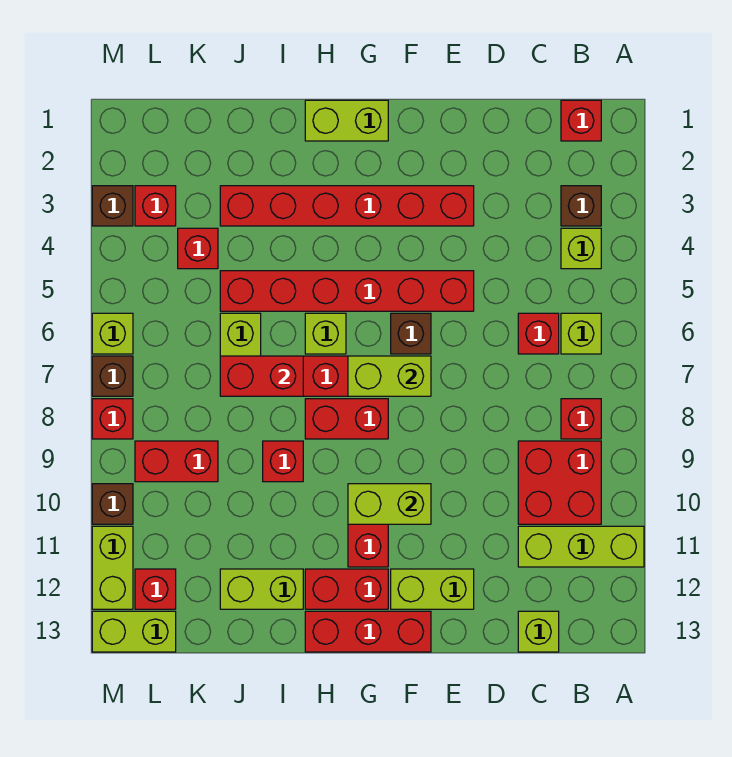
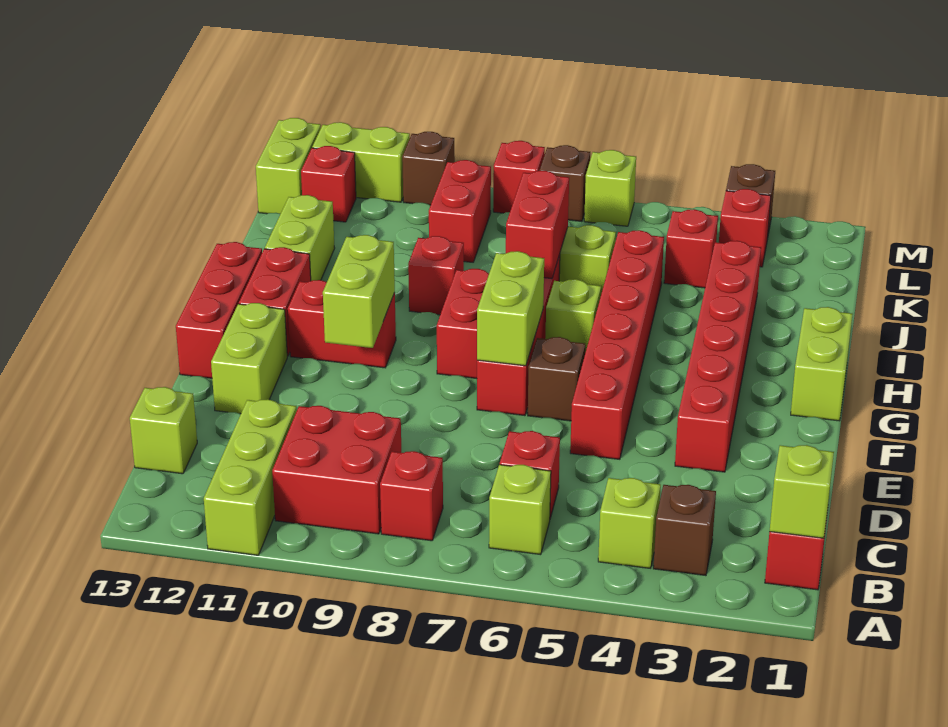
none -> lime brick B1 level 2

